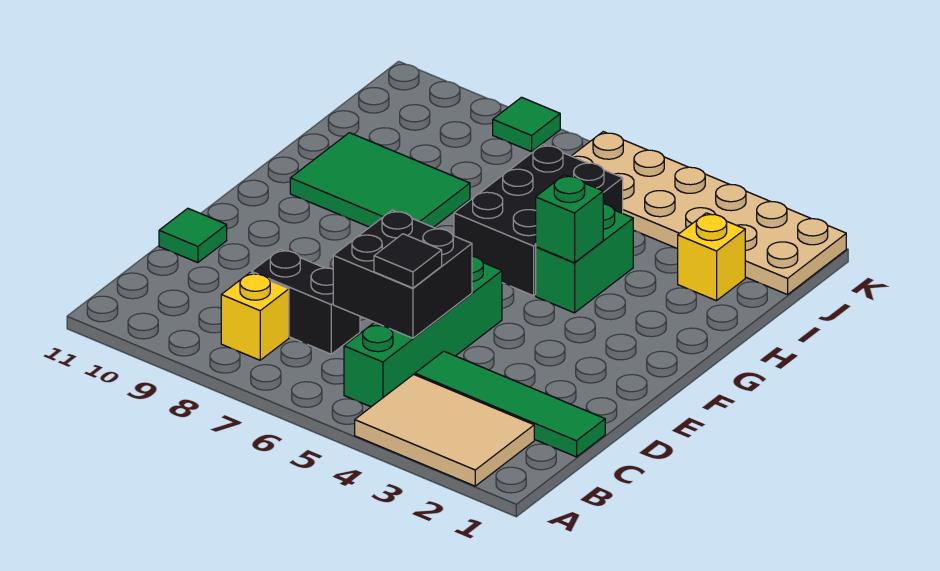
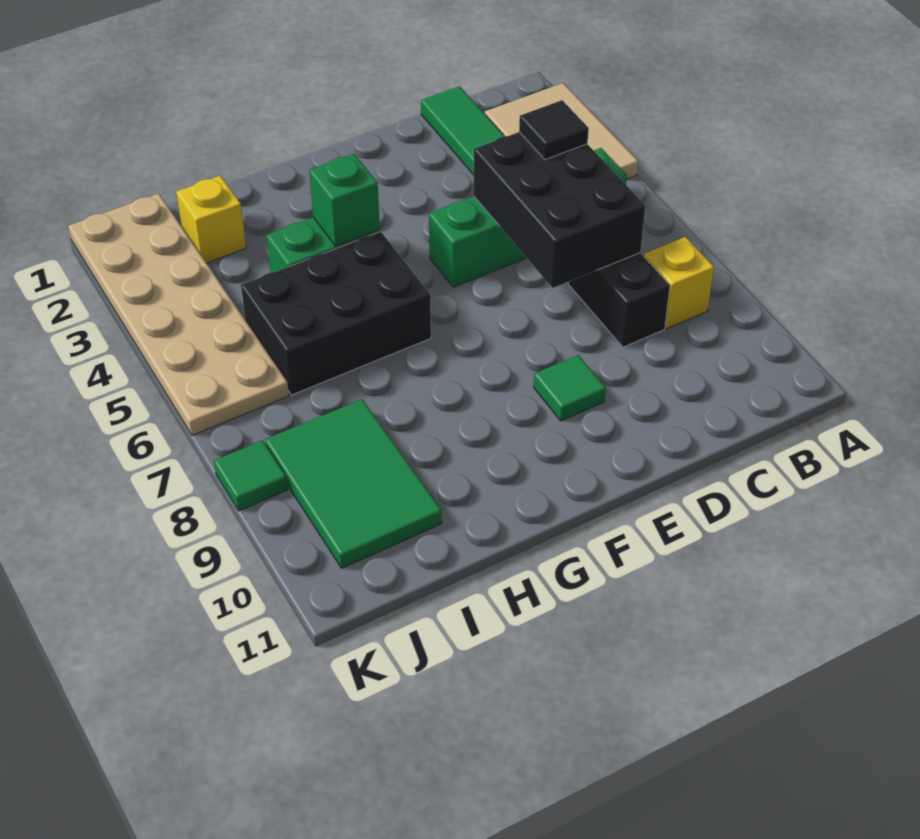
black brick C5:D6 level 2 -> black brick C5:D7 level 2
green tile D11 level 1 -> green tile E9 level 1
green tile G8:H10 level 1 -> green tile I8:J10 level 1

